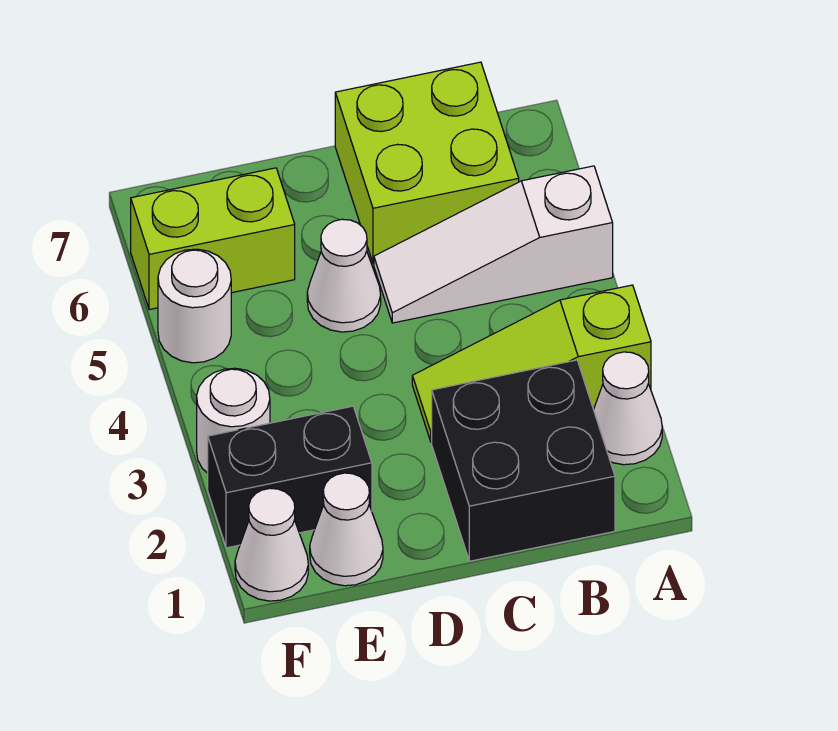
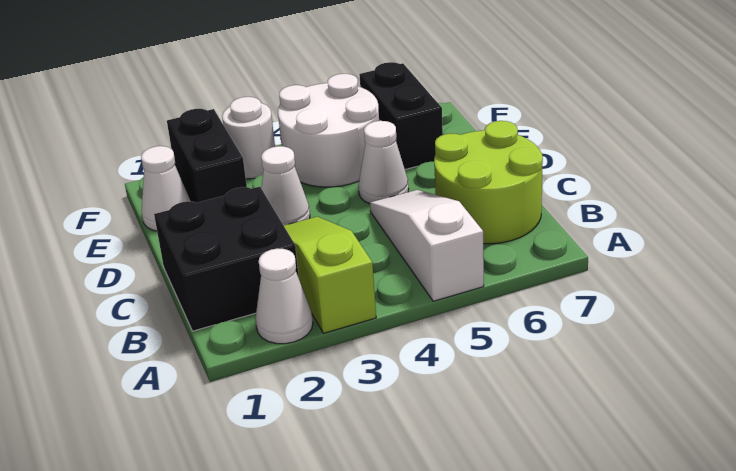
lime brick B6:C7 level 1 -> lime round brick B6:C7 level 1
lime brick E6:F6 level 1 -> black brick E6:F6 level 1
white cone F1 level 1 -> white cone D3 level 1
white round brick F5 level 1 -> white round brick E4:F5 level 1

